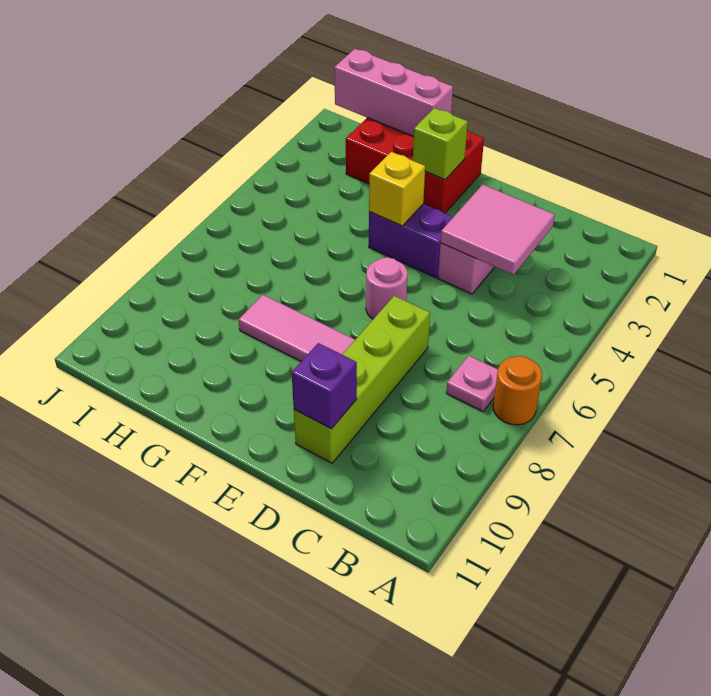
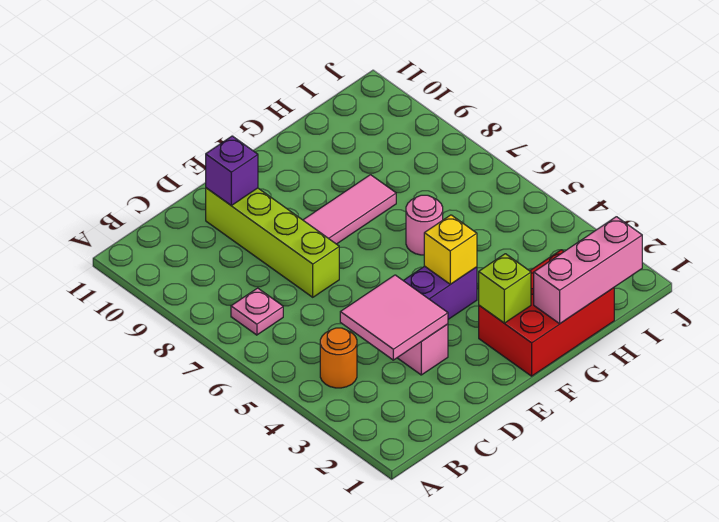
orange round brick A7 level 1 -> orange round brick B4 level 1
pink round brick E6 level 1 -> pink round brick G6 level 1

